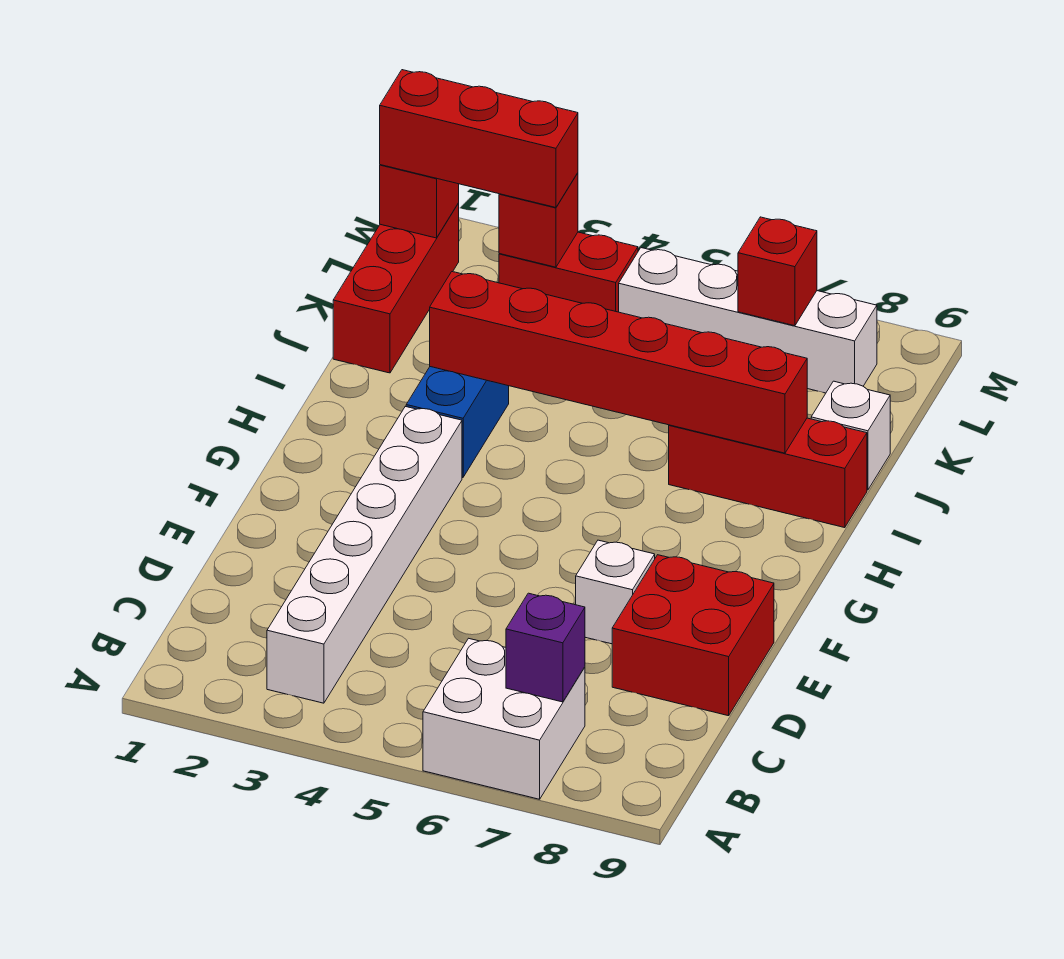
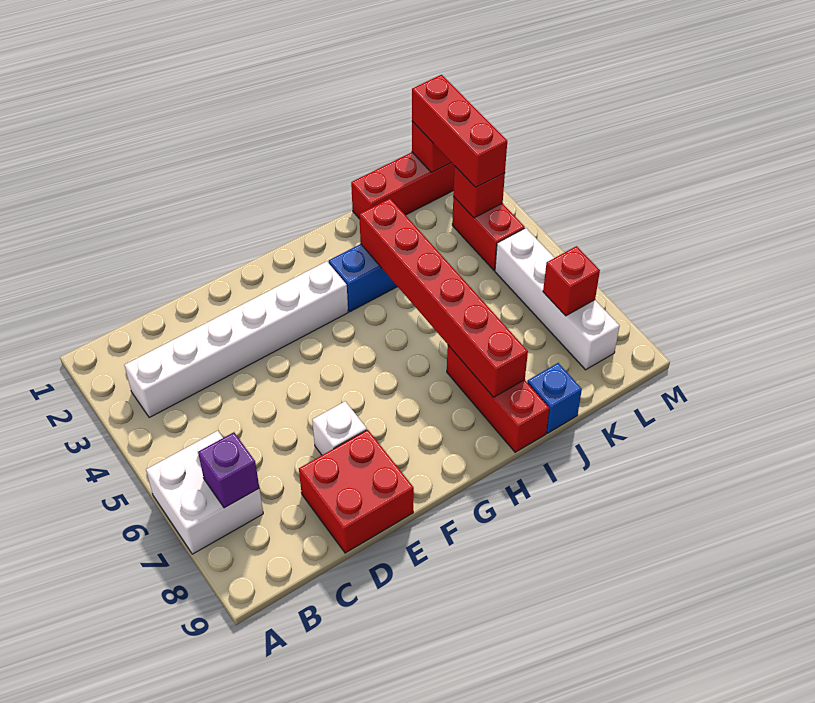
white brick J9 level 1 -> blue brick J9 level 1

